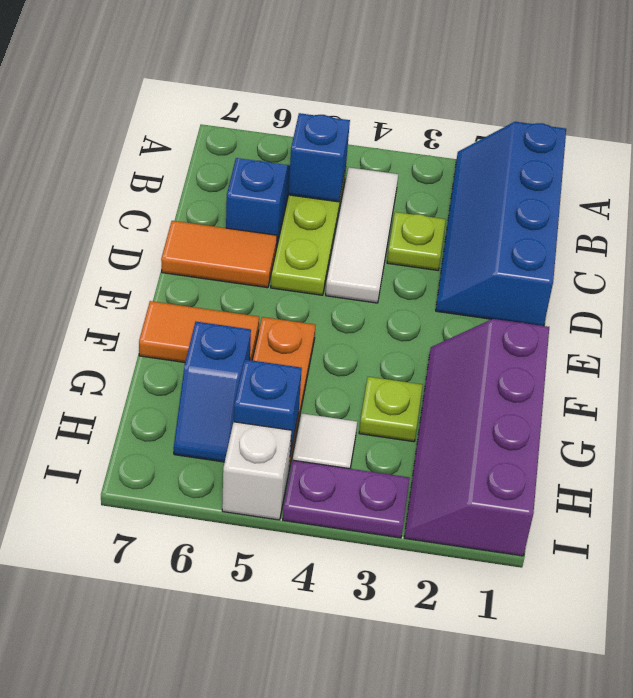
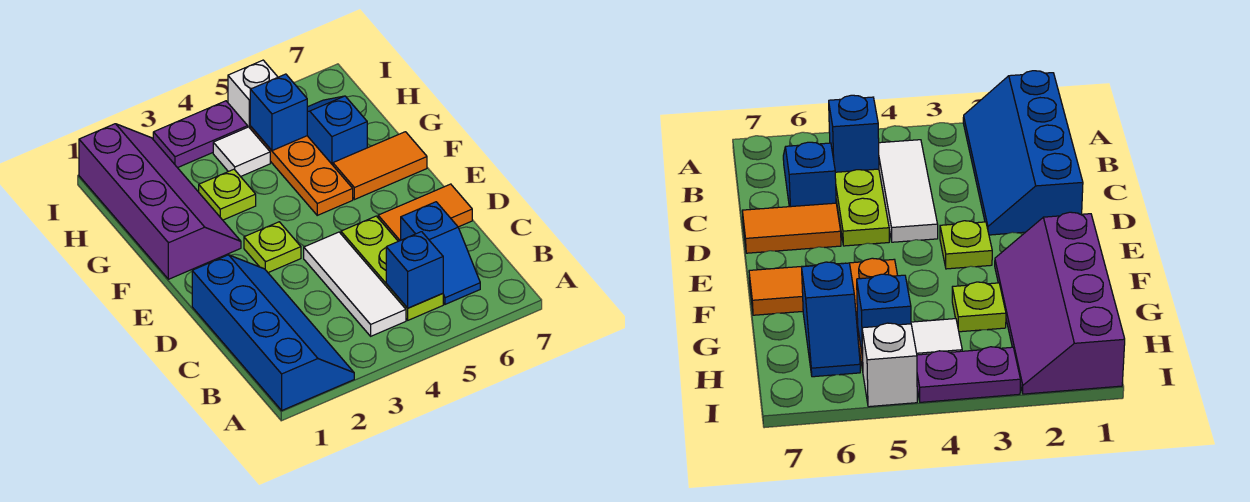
lime plate C3 level 1 -> lime plate E3 level 1

